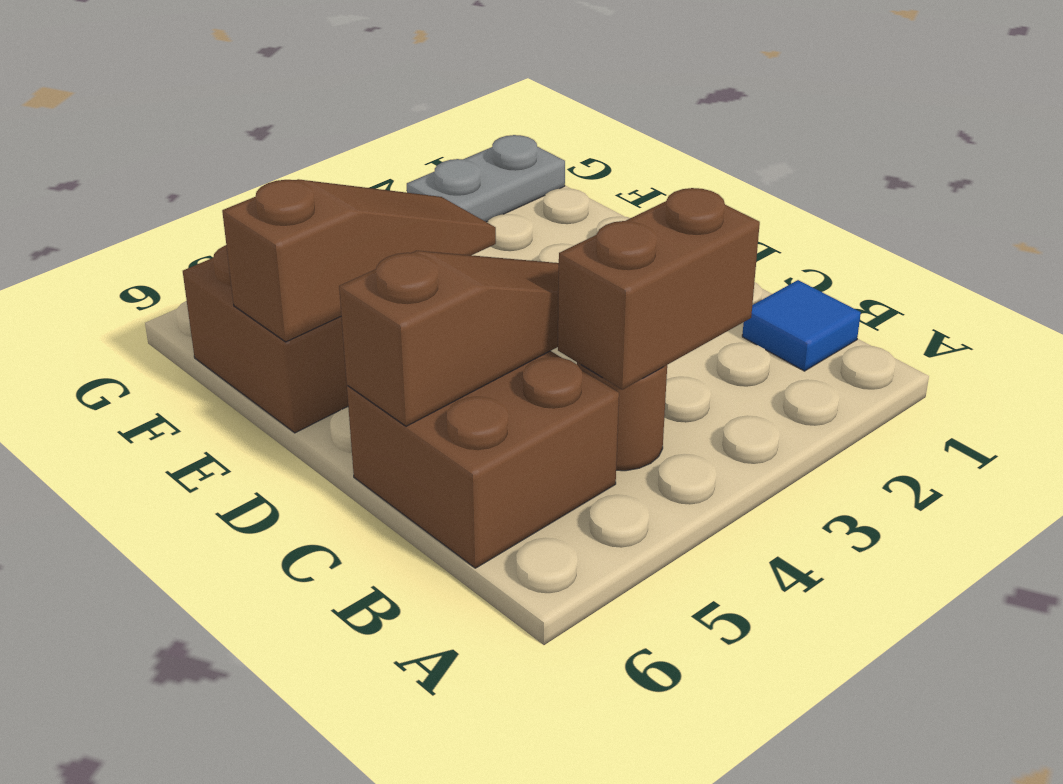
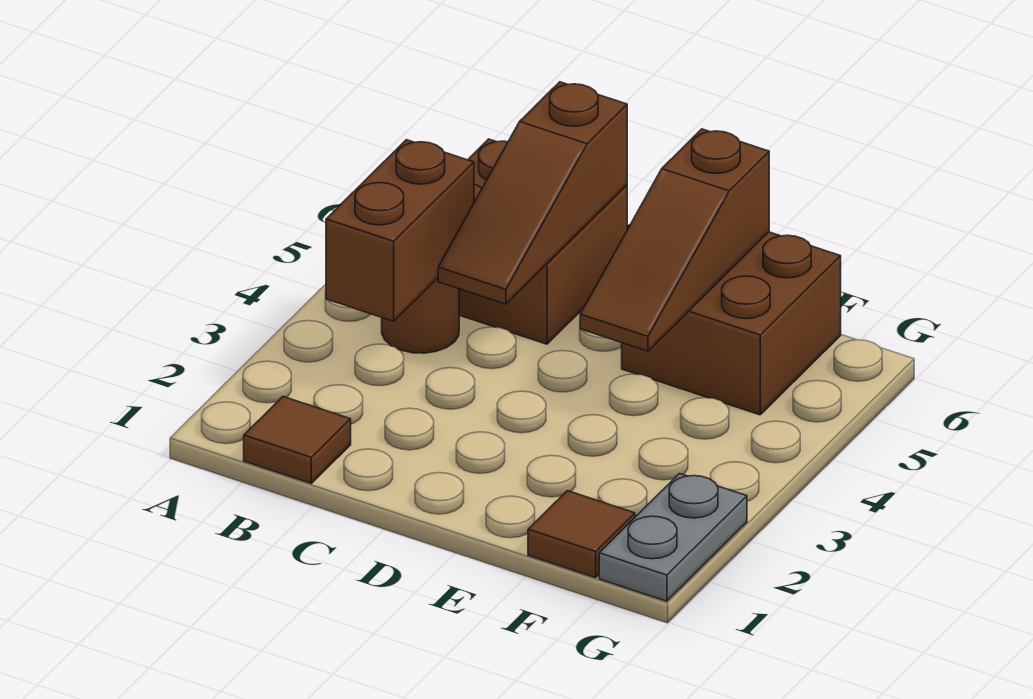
blue tile B1 level 1 -> brown tile B1 level 1
none -> brown tile F1 level 1

